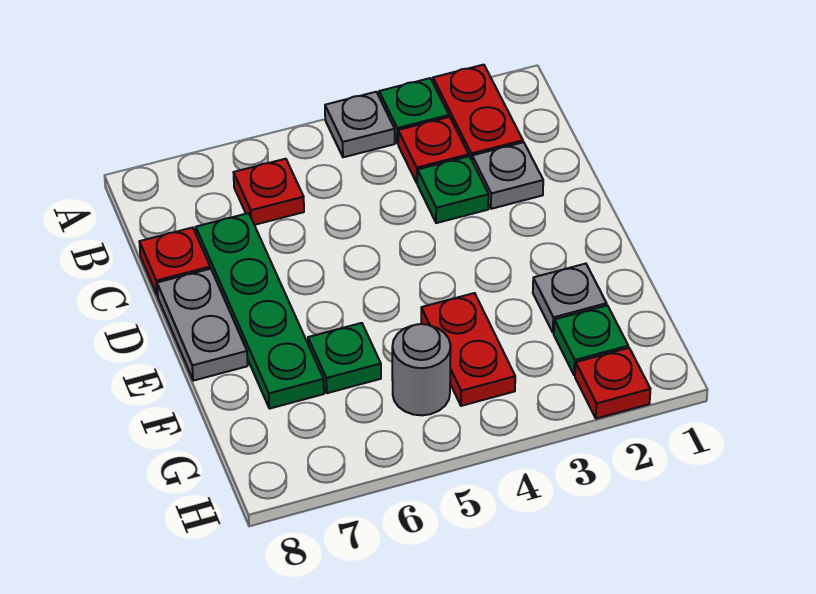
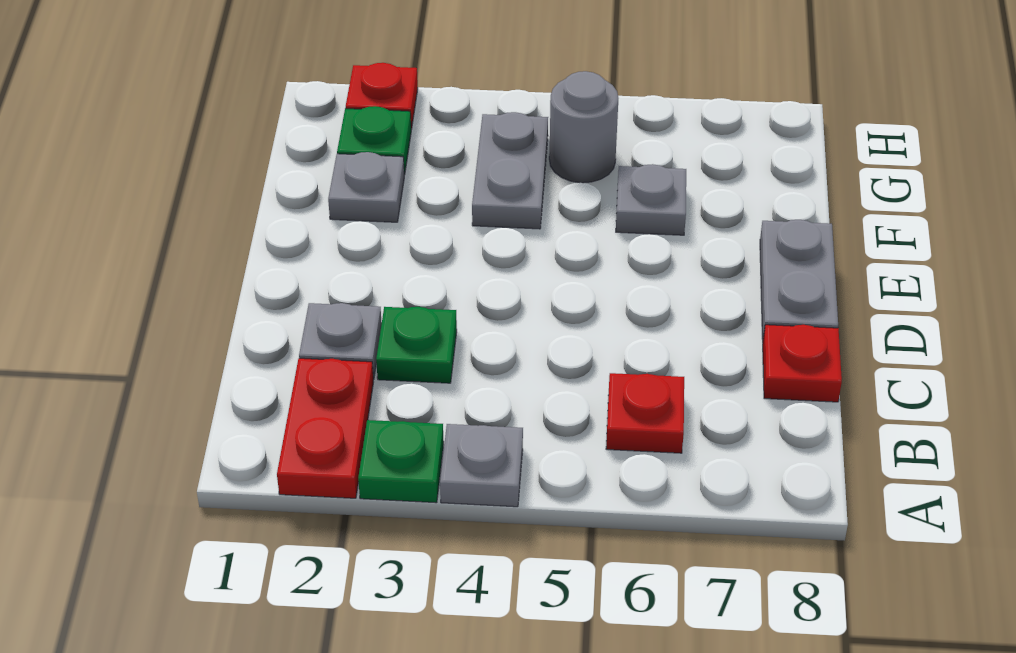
red plate B3 level 1 -> none
green plate C7:F7 level 1 -> none
red plate F4:G4 level 1 -> grey plate F4:G4 level 1
green plate F6 level 1 -> grey plate F6 level 1

